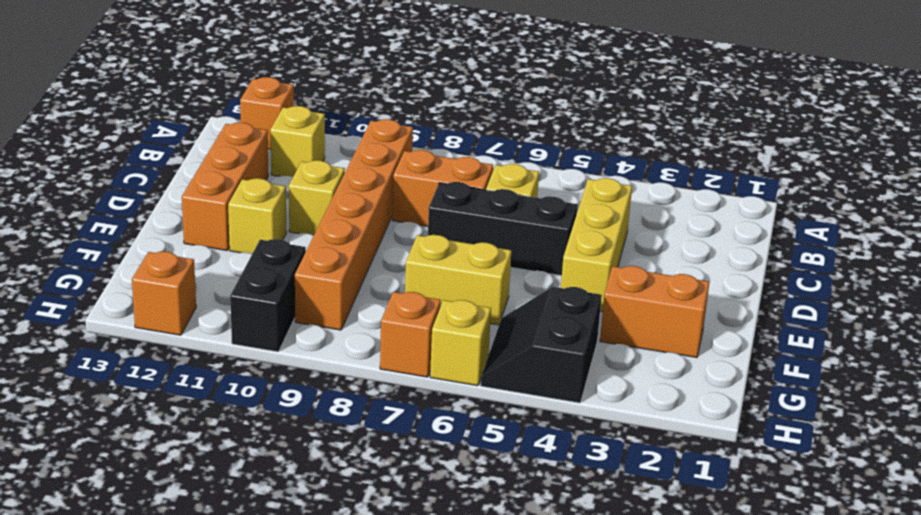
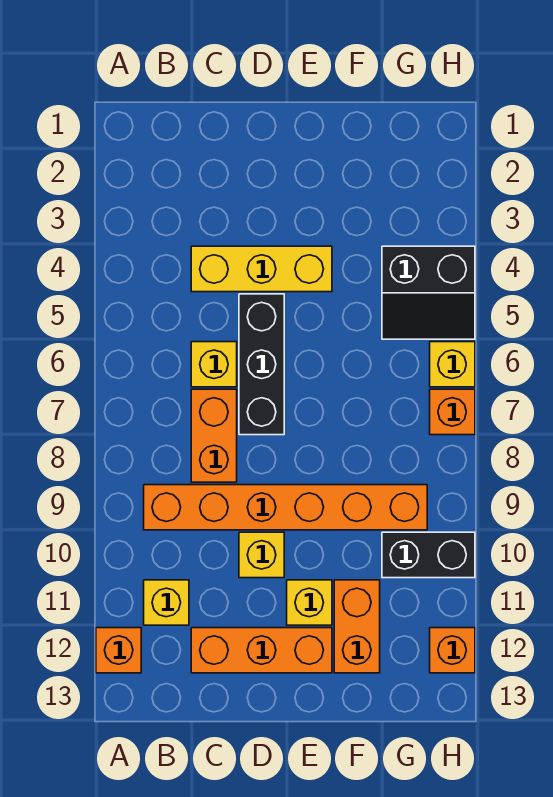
orange brick F2:F3 level 1 -> orange brick F11:F12 level 1
yellow brick F6:F7 level 1 -> none

